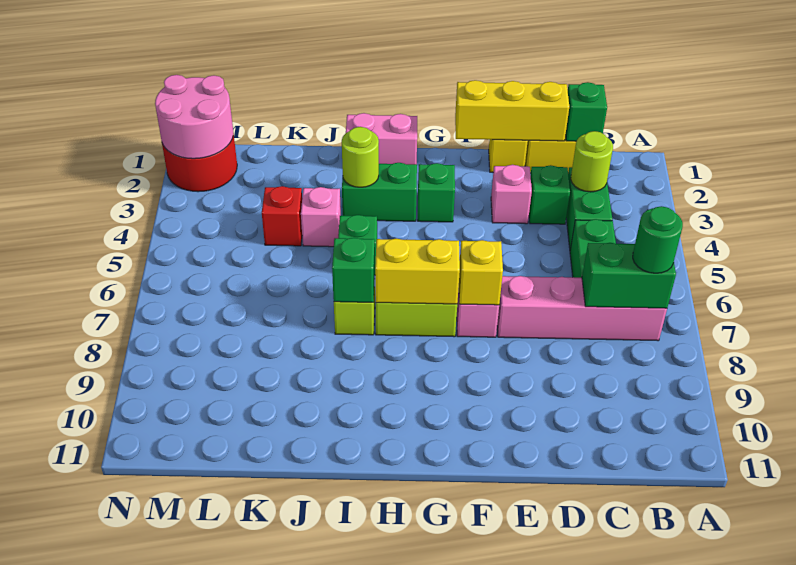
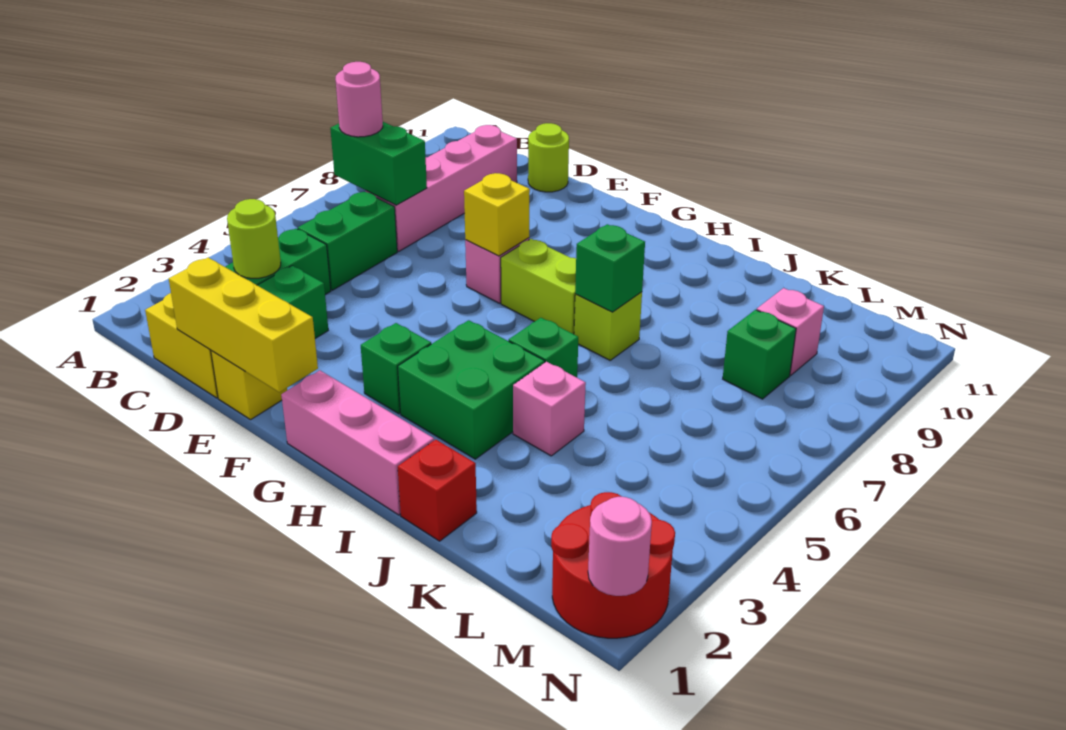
pink brick B7:E7 level 1 -> pink brick C7:C10 level 1
green round brick B7 level 3 -> pink round brick B7 level 3
green brick C1 level 2 -> green brick L8 level 1
pink brick E3 level 1 -> pink brick L9 level 1
yellow brick G7:H7 level 2 -> none
pink brick H1:I1 level 1 -> pink brick G1:I1 level 1
green brick H3:I3 level 1 -> green brick H3:I4 level 1
lime round brick I3 level 2 -> lime round brick D11 level 1
red brick K4 level 1 -> red brick J1 level 1
pink round brick M1:N2 level 2 -> pink round brick N1 level 2

